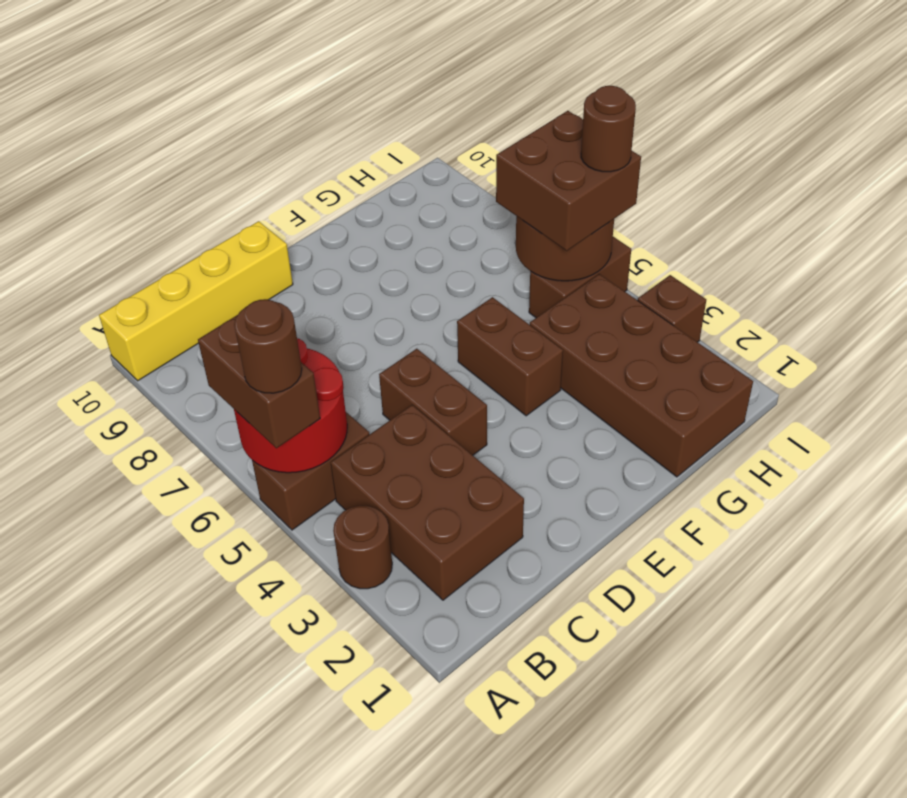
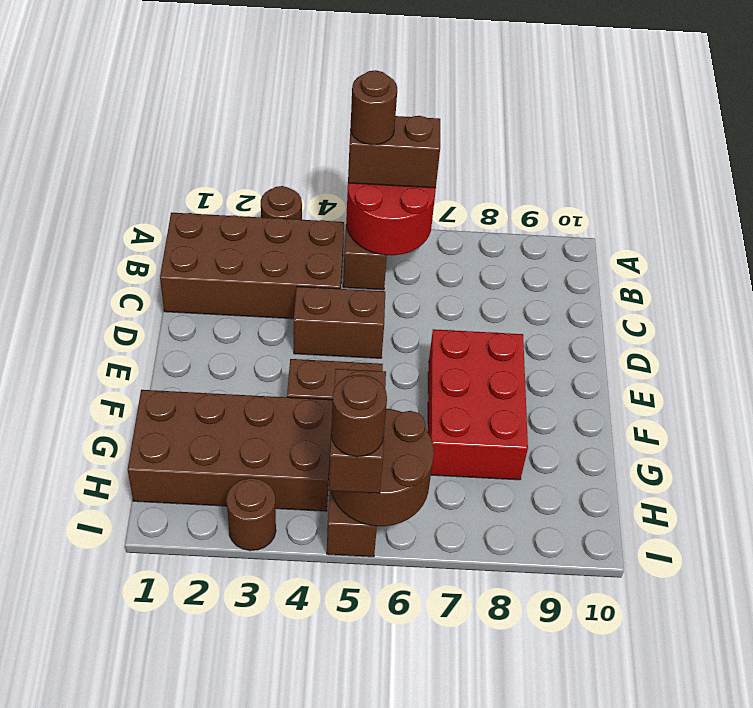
yellow brick A10:D10 level 1 -> none
brown brick B2:C4 level 1 -> brown brick B1:C4 level 1
none -> red brick E7:G8 level 1
brown brick H5:I6 level 3 -> brown brick H5:I5 level 3
brown brick I3 level 1 -> brown round brick I3 level 1

